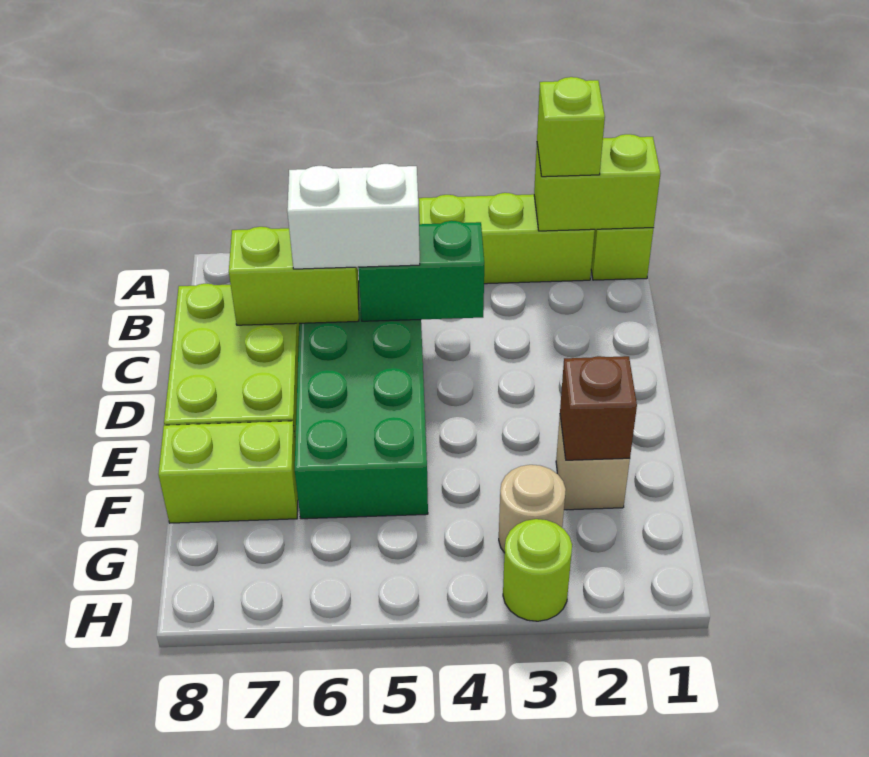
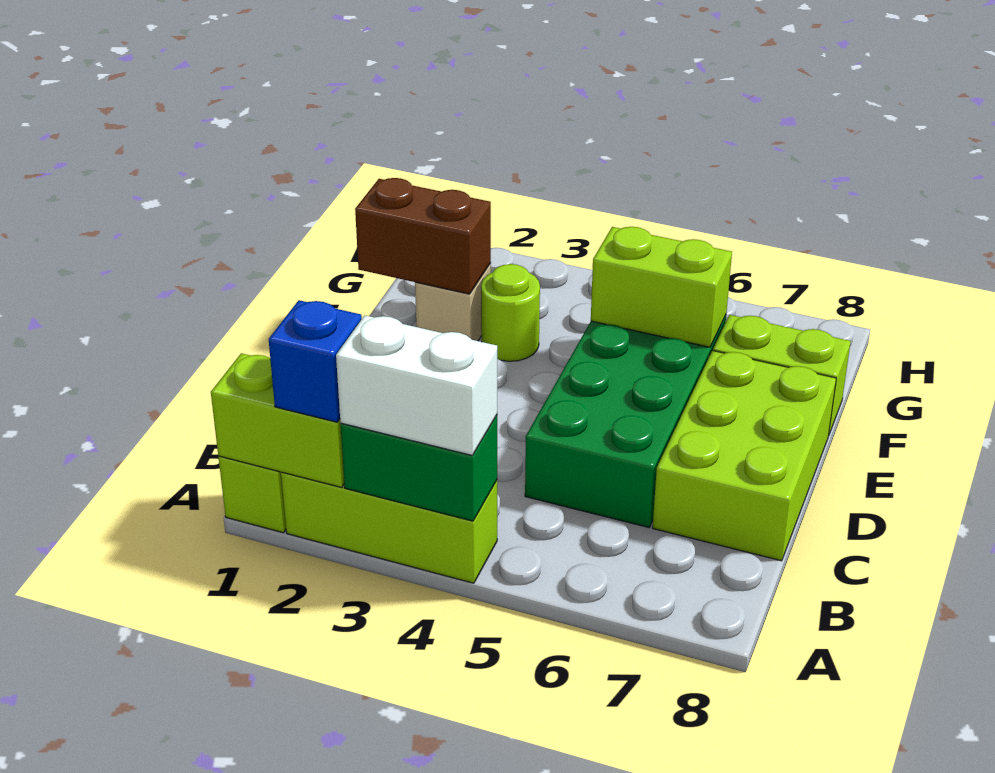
lime brick A2 level 3 -> blue brick A2 level 3
green brick C4:C5 level 2 -> green brick A3:A4 level 2
white brick C5:C6 level 3 -> white brick A3:A4 level 3
lime brick C6:C7 level 2 -> lime brick F5:F6 level 2
brown brick F2 level 2 -> brown brick F1:F2 level 2
tan round brick G3 level 1 -> none
lime round brick H3 level 1 -> lime round brick F3 level 1

